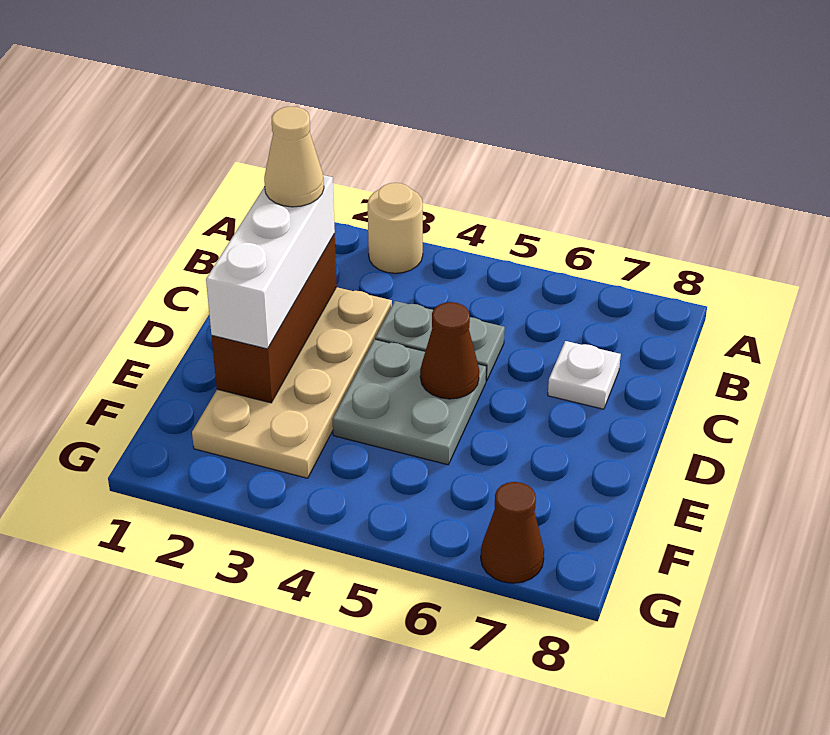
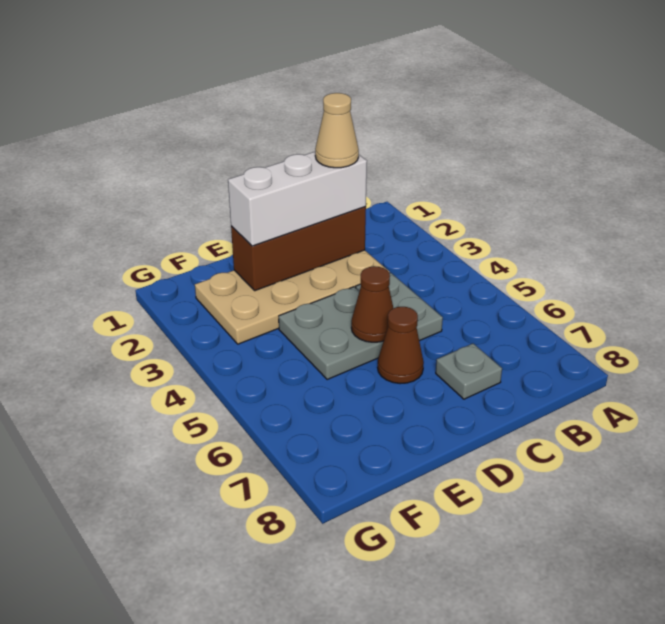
tan round brick A3 level 1 -> none
white plate C7 level 1 -> grey plate C7 level 1
brown cone G7 level 1 -> brown cone D6 level 1

